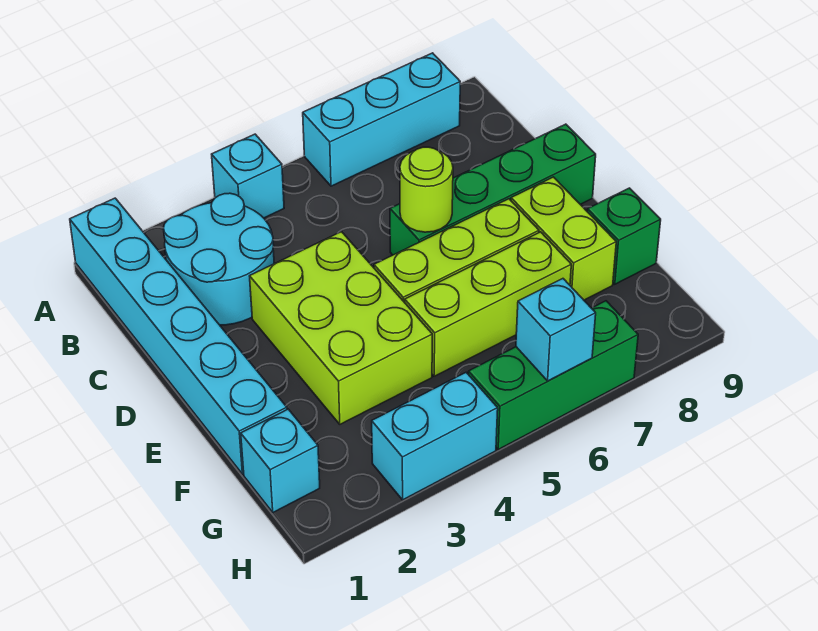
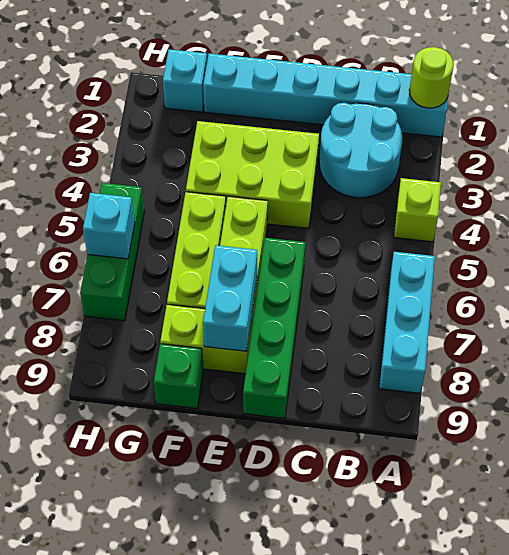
cyan brick A4 level 1 -> lime brick A4 level 1
lime round brick D6 level 2 -> lime round brick A1 level 2
cyan brick H3:H4 level 1 -> cyan brick E7:E8 level 2

